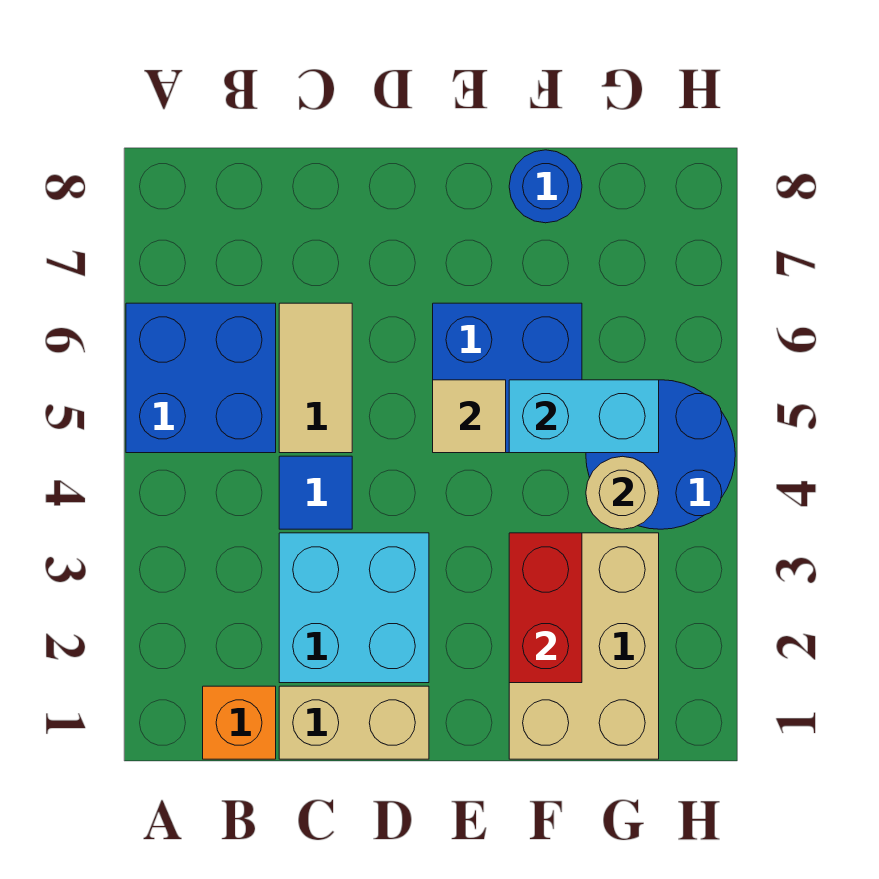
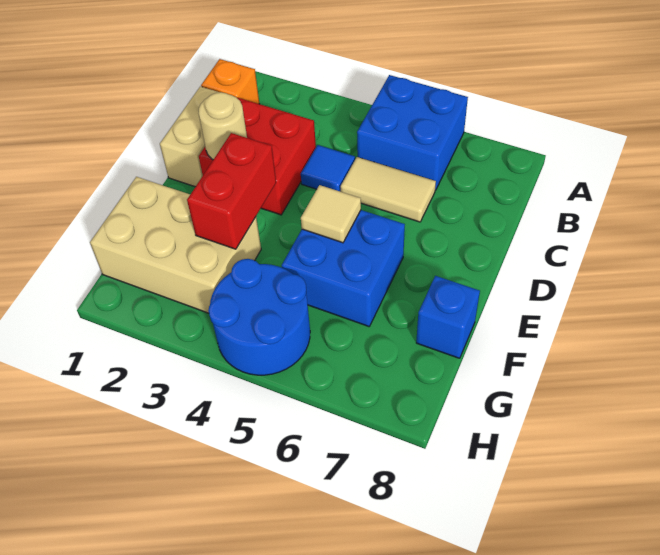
cyan brick C2:D3 level 1 -> red brick C2:D3 level 1
red brick F2:F3 level 2 -> red brick E3:F3 level 2
cyan brick F5:G5 level 2 -> none
blue round brick F8 level 1 -> blue brick F8 level 1
tan round brick G4 level 2 -> tan round brick D2 level 2

